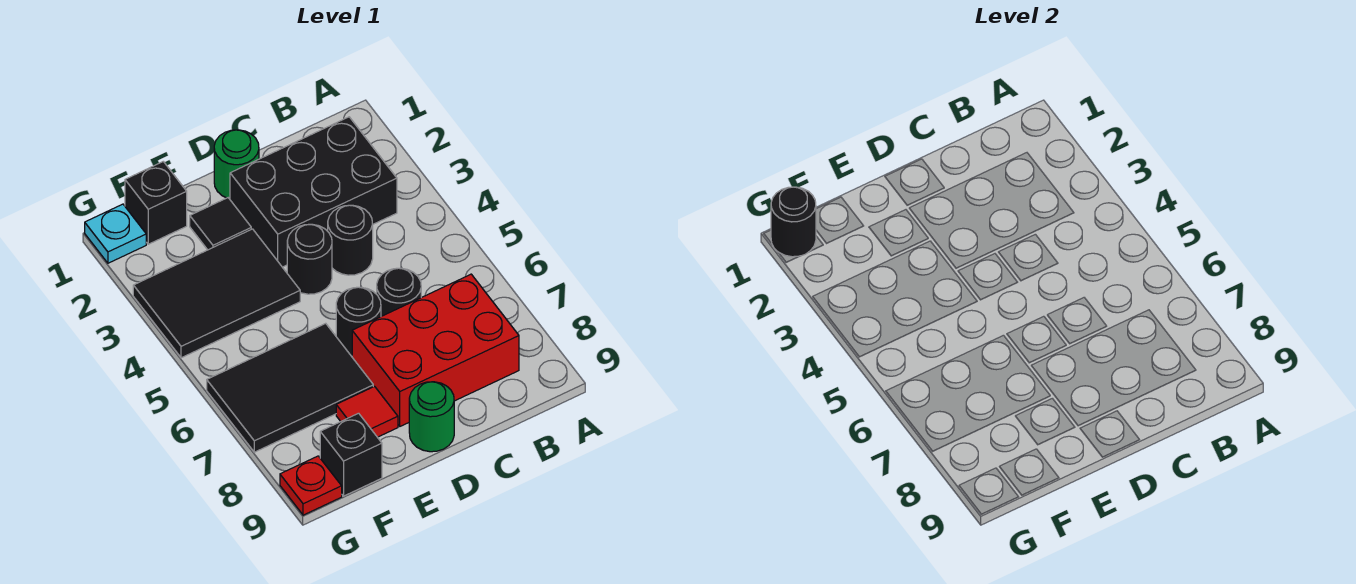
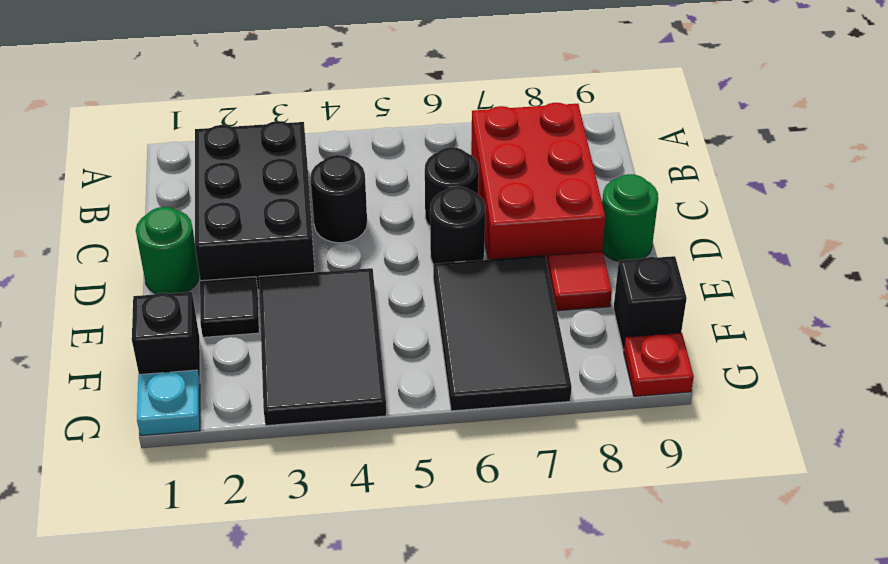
black round brick D4 level 1 -> none
black round brick G1 level 2 -> none

